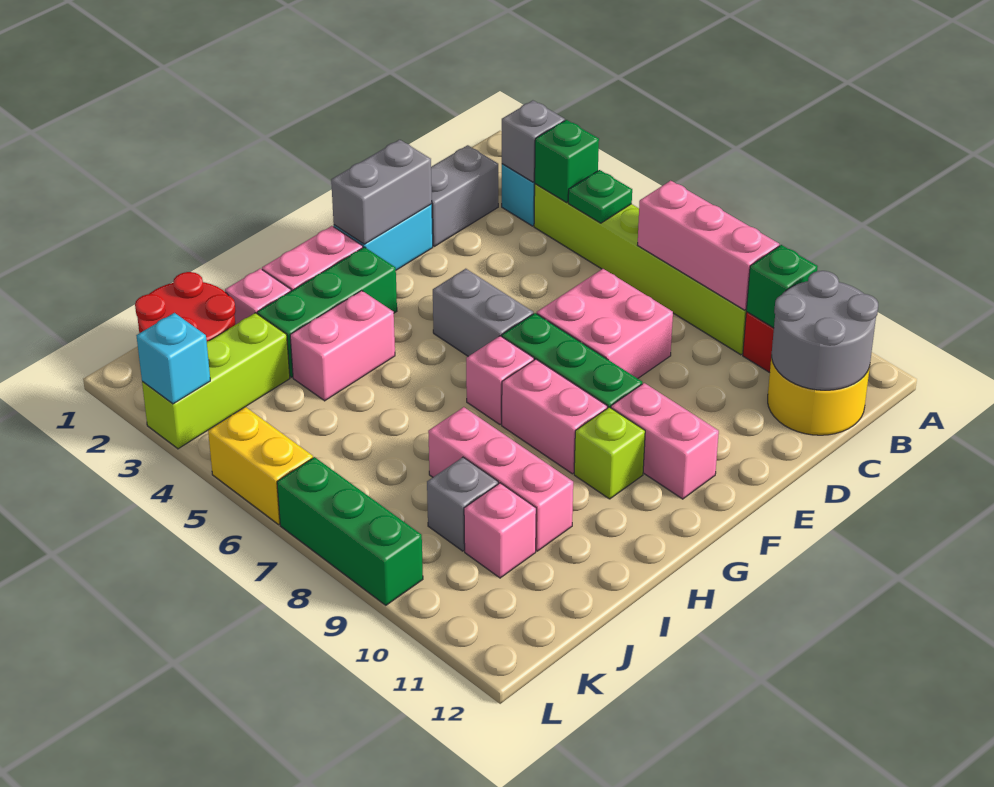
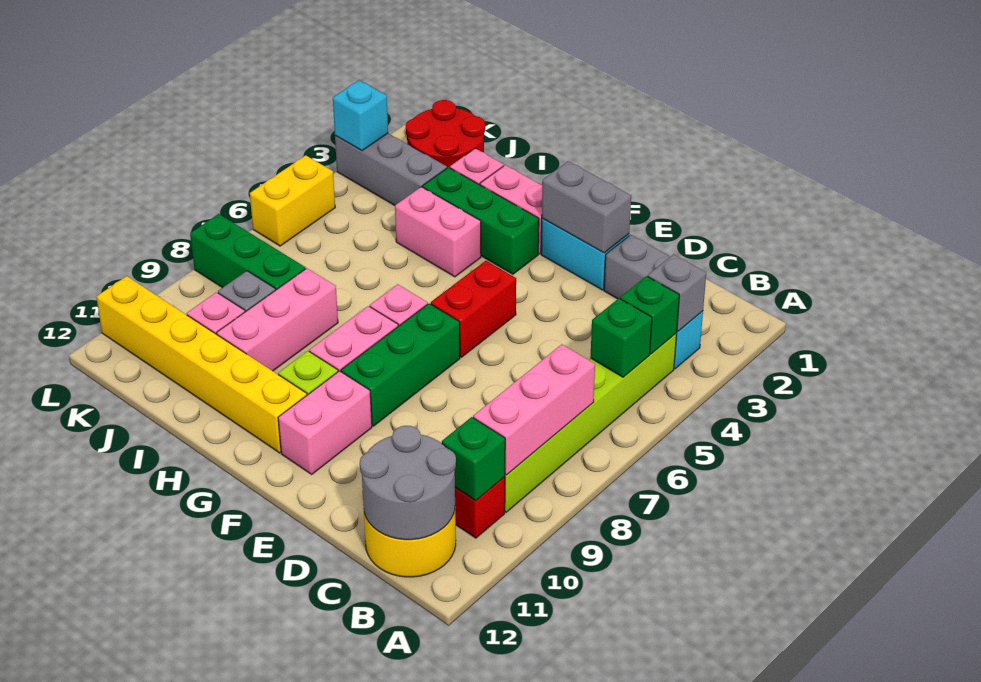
green plate B5 level 2 -> green brick B5 level 2
pink brick D7:E8 level 1 -> none
grey brick F5:F6 level 1 -> red brick F5:F6 level 1
none -> yellow brick G11:L11 level 1
lime brick J3:L3 level 1 -> grey brick J3:L3 level 1
green brick L7:L9 level 1 -> green brick J8:L8 level 1

